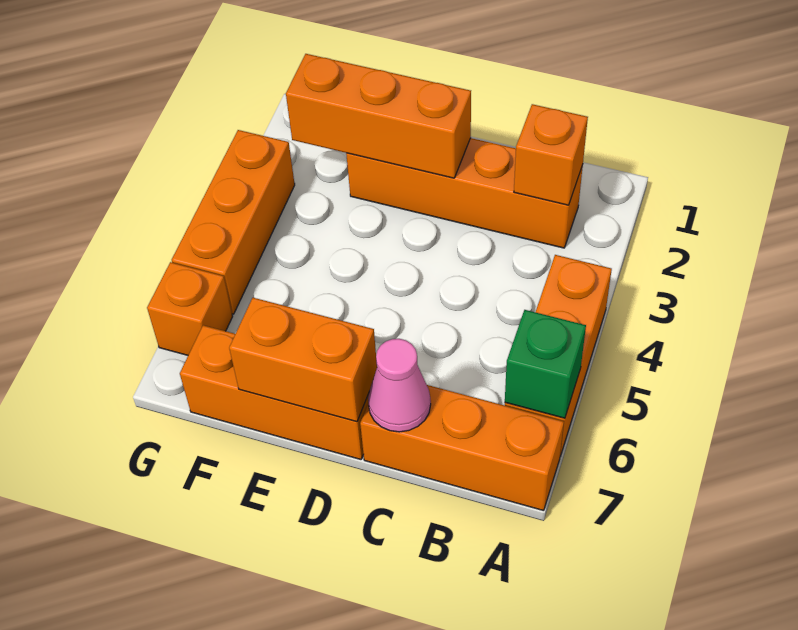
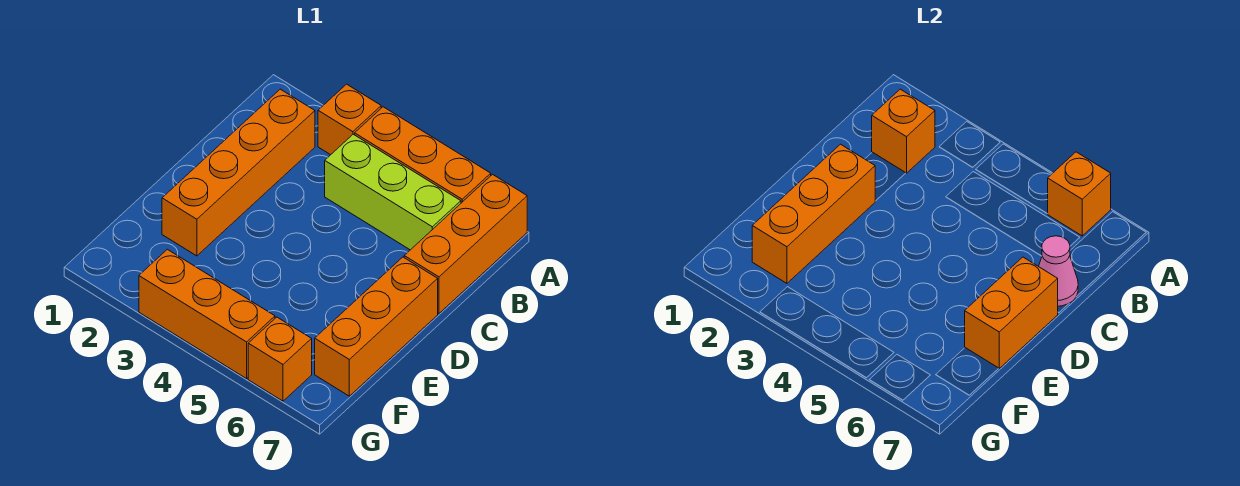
none -> orange brick A3 level 1
green brick A6 level 2 -> orange brick A6 level 2
none -> lime brick B4:B6 level 1

